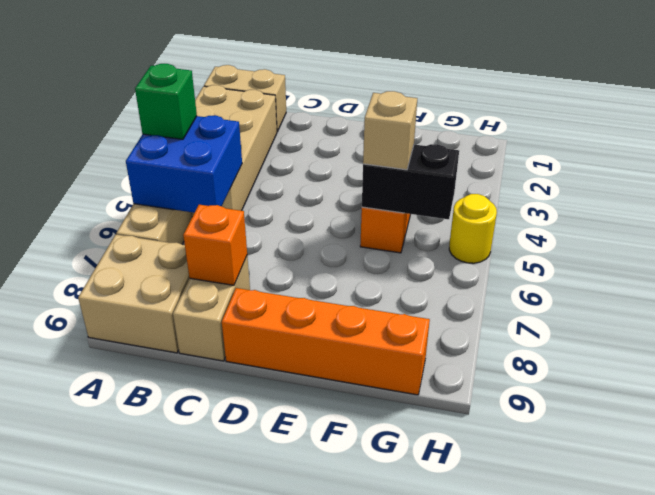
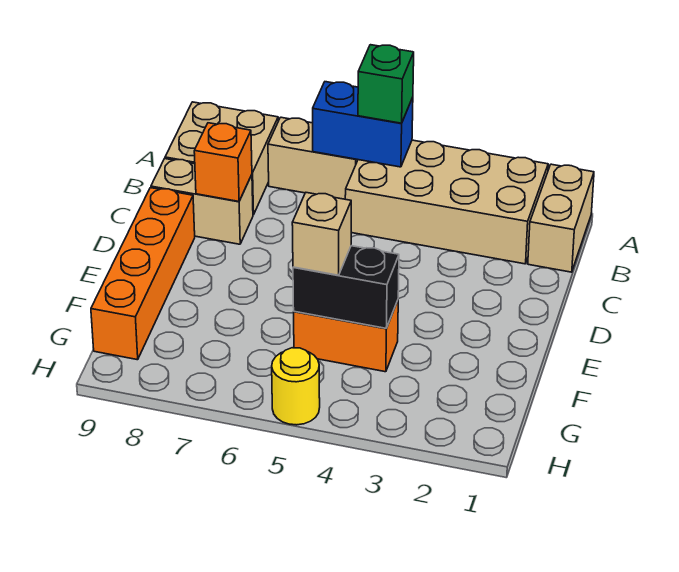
blue brick A5:B6 level 2 -> blue brick A5:A6 level 2
black brick F5:G5 level 2 -> black brick F4:F5 level 2

